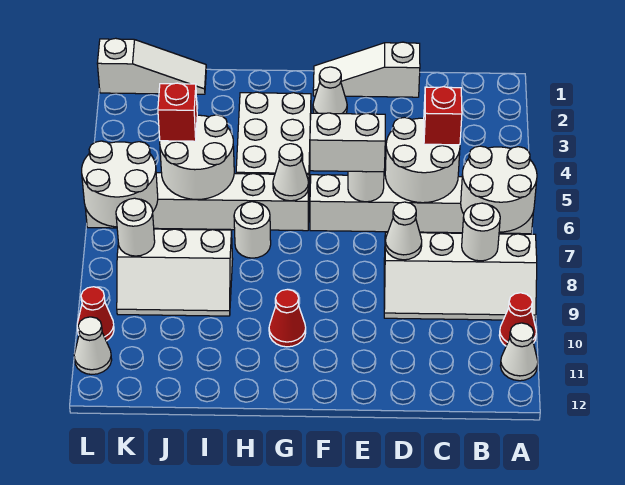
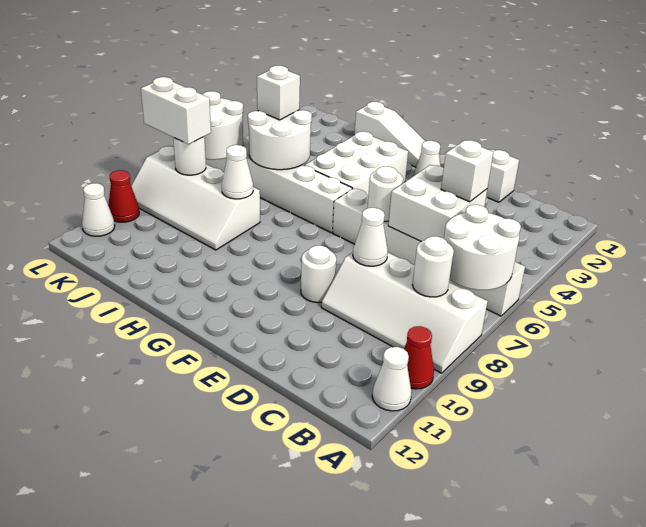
white round brick C5:D6 level 2 -> white brick C5:D6 level 2
red brick C5 level 3 -> white brick C5 level 3
white brick E6:F6 level 3 -> white brick K8:L8 level 3
white cone G6 level 2 -> white cone I8 level 2
red cone G10 level 1 -> none
white round brick H7 level 1 -> white round brick E9 level 1
white slope I8:K9 level 1 top 8 -> white slope I8:L9 level 1 top 8
white slope J1:L1 level 1 top L -> white slope G1:I1 level 1 top I
red brick J5 level 3 -> white brick J5 level 3

